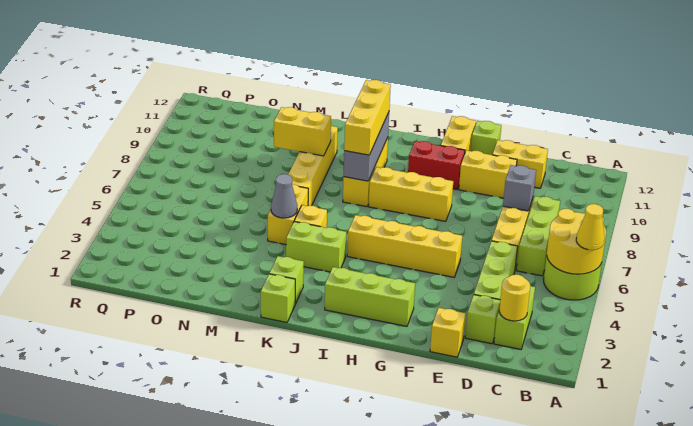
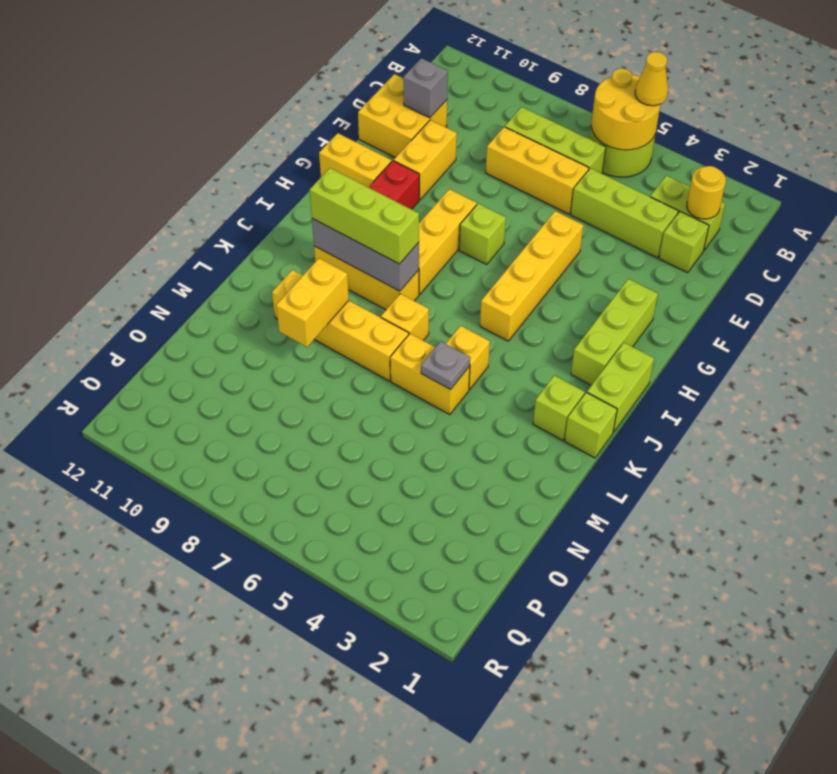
grey brick D8 level 2 -> grey brick D11 level 2
yellow brick D11:E11 level 1 -> yellow brick D11:E12 level 1
yellow brick E1 level 1 -> yellow brick K7 level 1
lime brick F12 level 1 -> lime brick G7 level 1
lime brick J4:K4 level 1 -> lime brick I1:J1 level 1
yellow brick J8:J10 level 3 -> lime brick J8:J10 level 3
grey cone L5 level 2 -> grey plate L5 level 2

